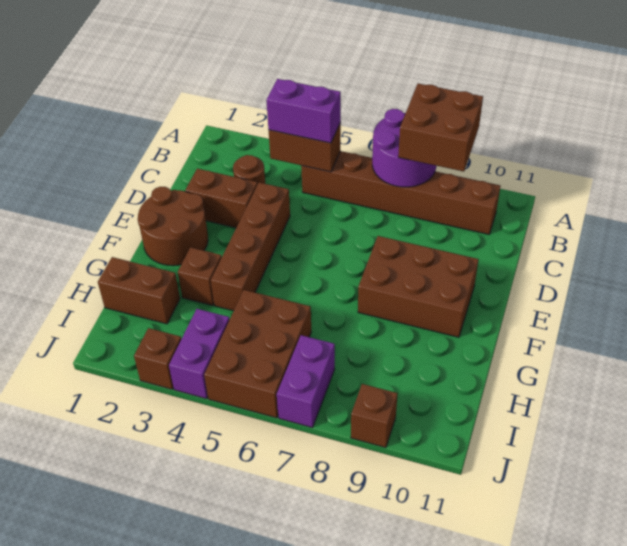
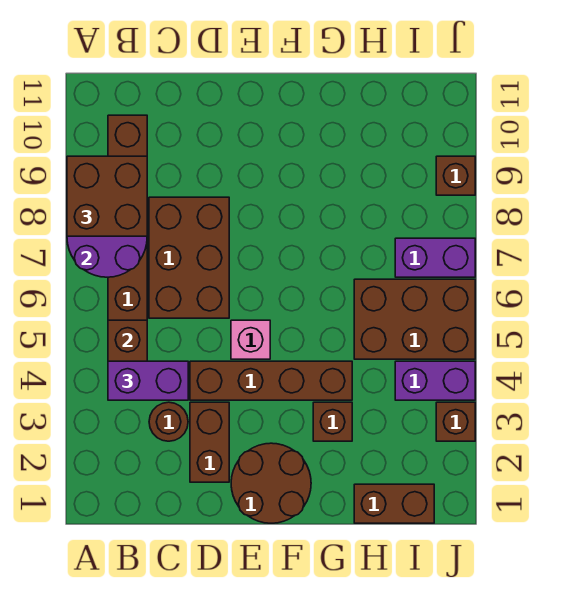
purple brick B4:B5 level 3 -> purple brick B4:C4 level 3
none -> pink brick E5 level 1
brown brick E8:F10 level 1 -> brown brick C6:D8 level 1
brown brick H1:H2 level 1 -> brown brick H1:I1 level 1

